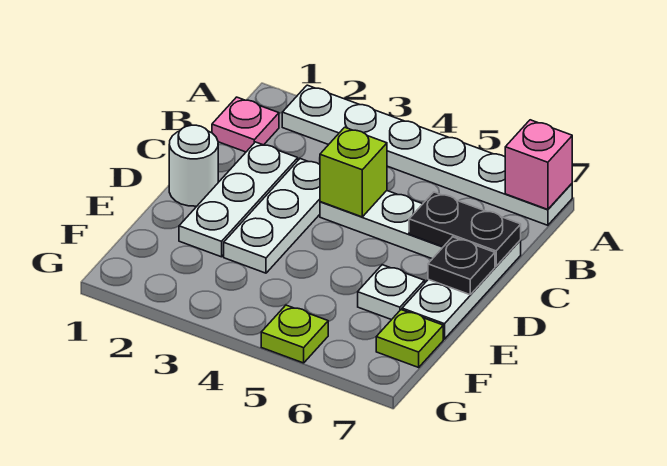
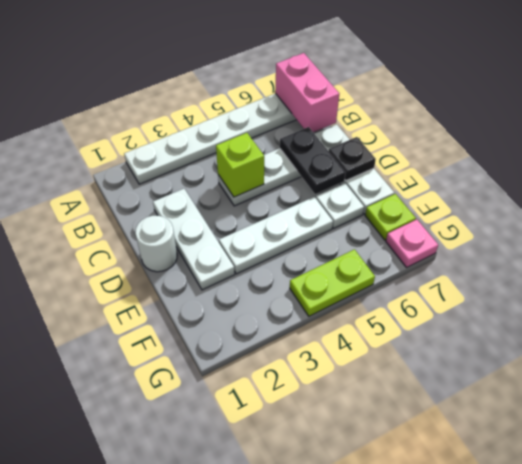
pink brick A7 level 2 -> pink brick A7:B7 level 2
pink plate B1 level 1 -> pink plate G7 level 1
white plate C3:E3 level 1 -> white plate E3:E5 level 1
black plate C6:C7 level 2 -> black plate C6:D6 level 2
lime plate G5 level 1 -> lime plate G4:G5 level 1

